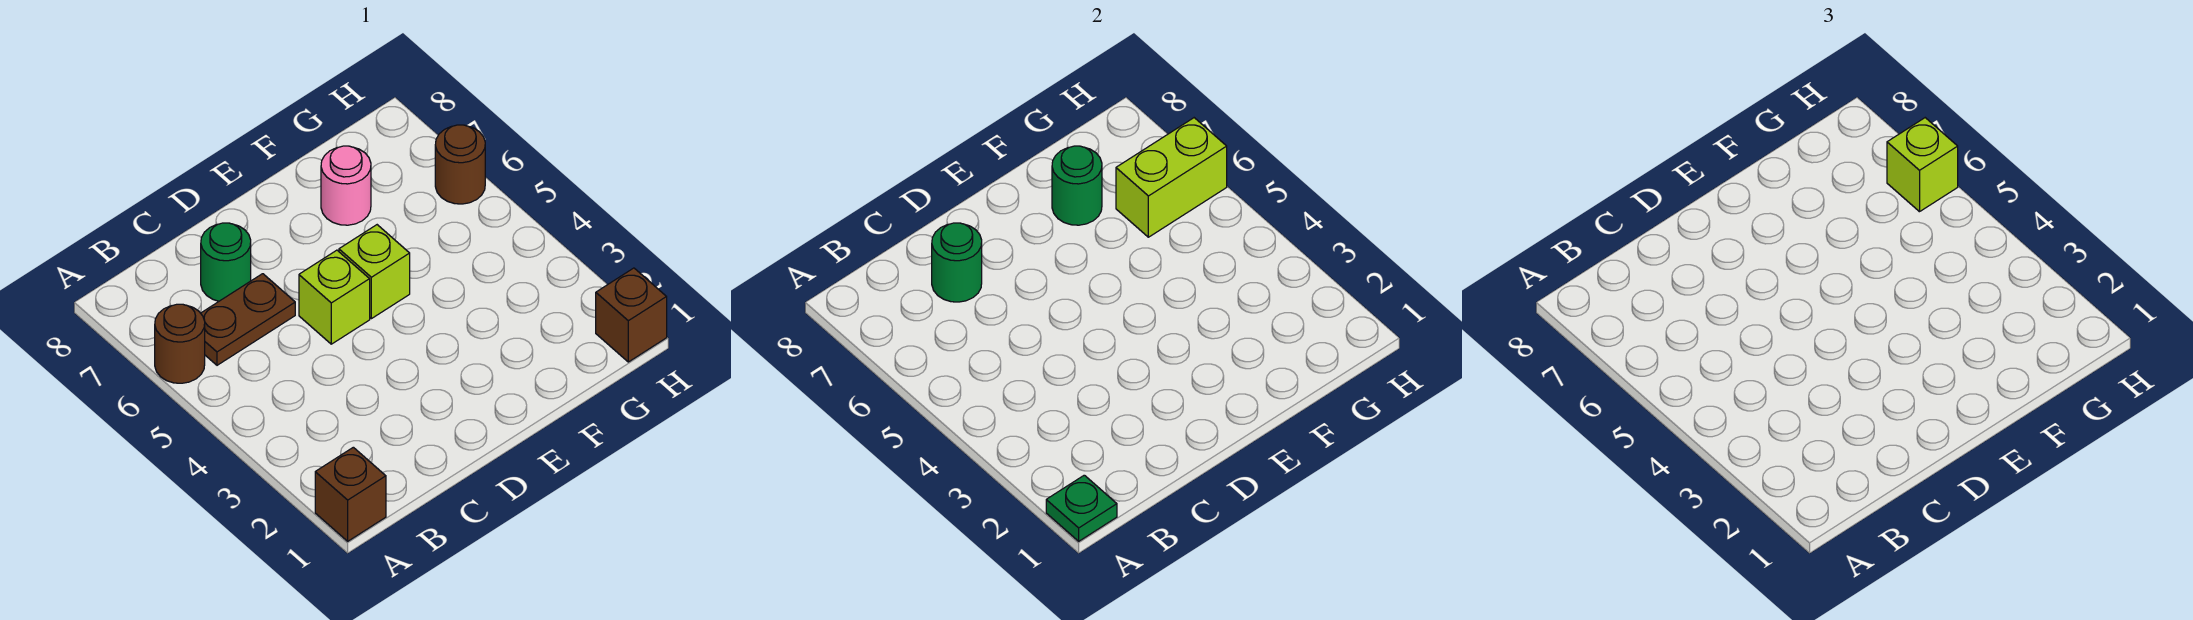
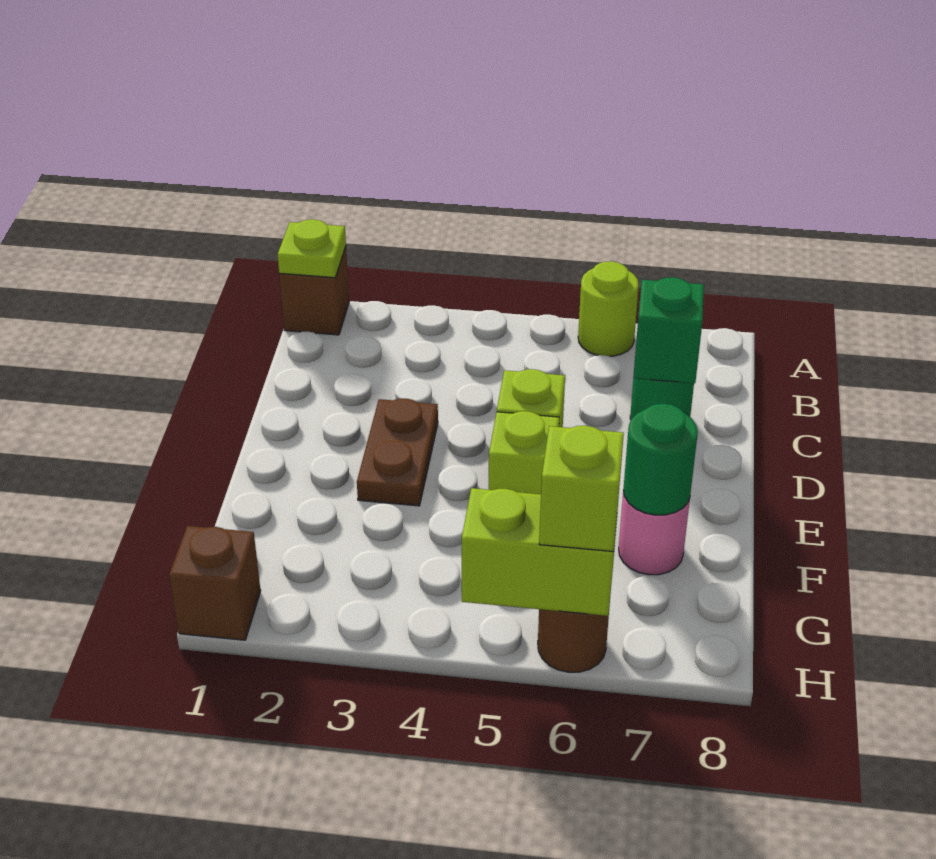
green plate A1 level 2 -> lime plate A1 level 2
brown round brick A6 level 1 -> lime round brick A6 level 1
brown plate B6:C6 level 1 -> brown plate D3:E3 level 1
green round brick C7 level 2 -> green brick C7 level 2
lime brick G6:H6 level 2 -> lime brick H5:H6 level 2

